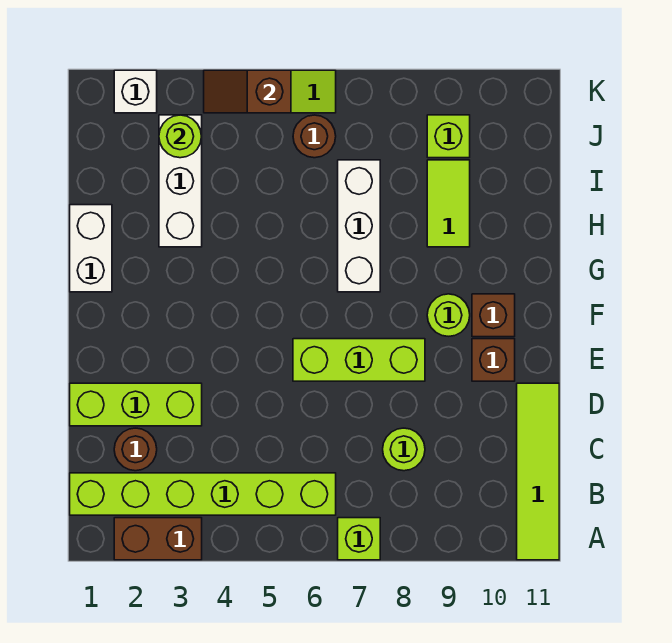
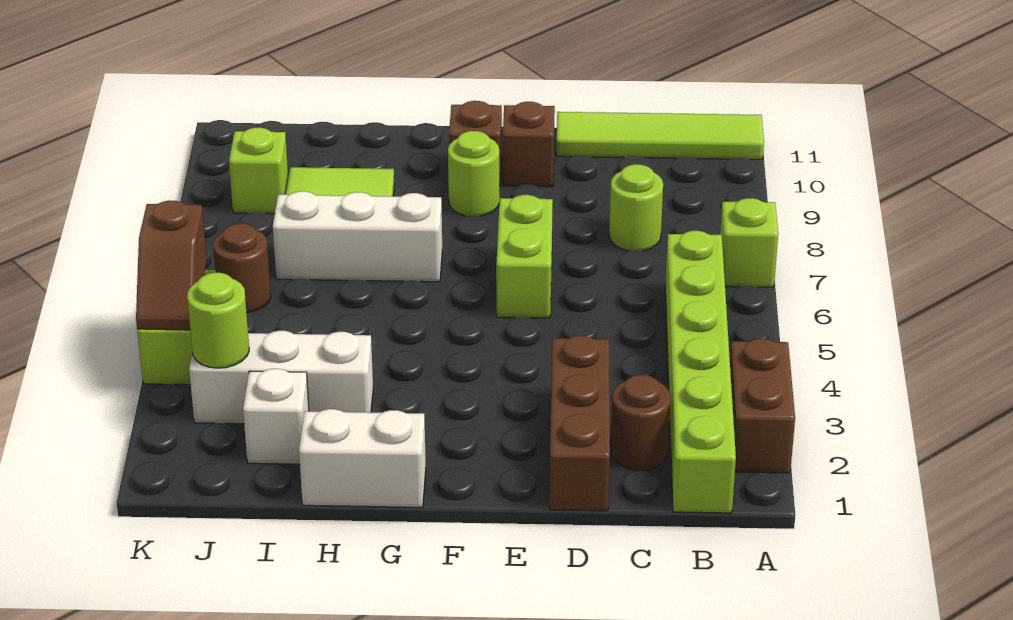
lime brick D1:D3 level 1 -> brown brick D1:D3 level 1
lime brick E6:E8 level 1 -> lime brick E6:E7 level 1
white brick K2 level 1 -> white brick I2 level 1

